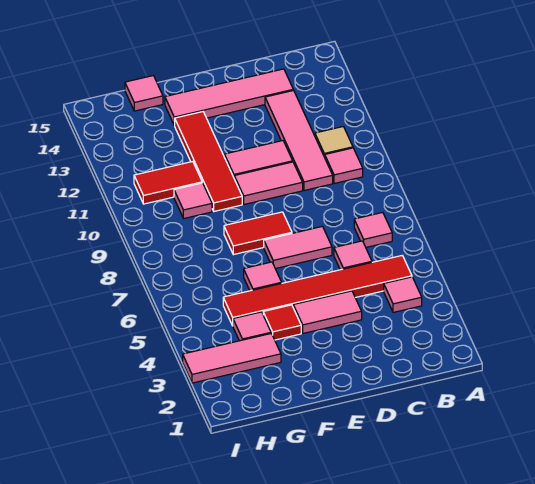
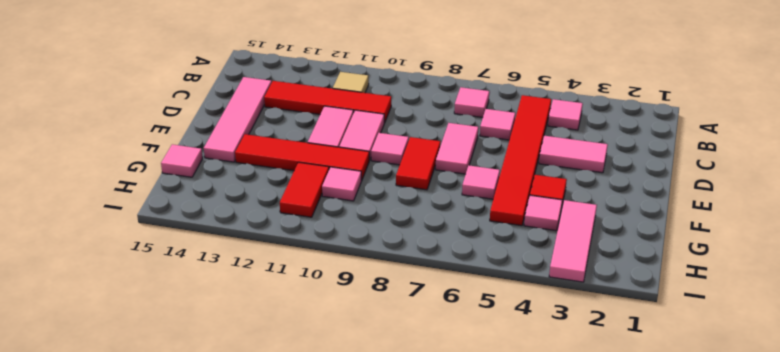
pink tile B10 level 1 -> pink tile E9 level 1
pink tile C10:C13 level 1 -> red tile C10:C13 level 1
pink tile D4:E4 level 1 -> pink tile D3:D4 level 1

